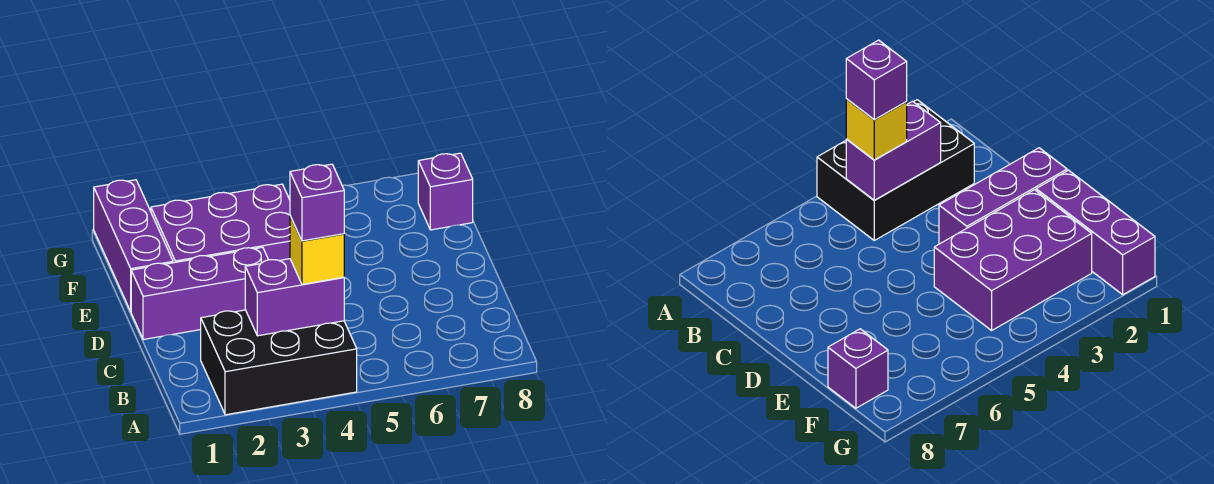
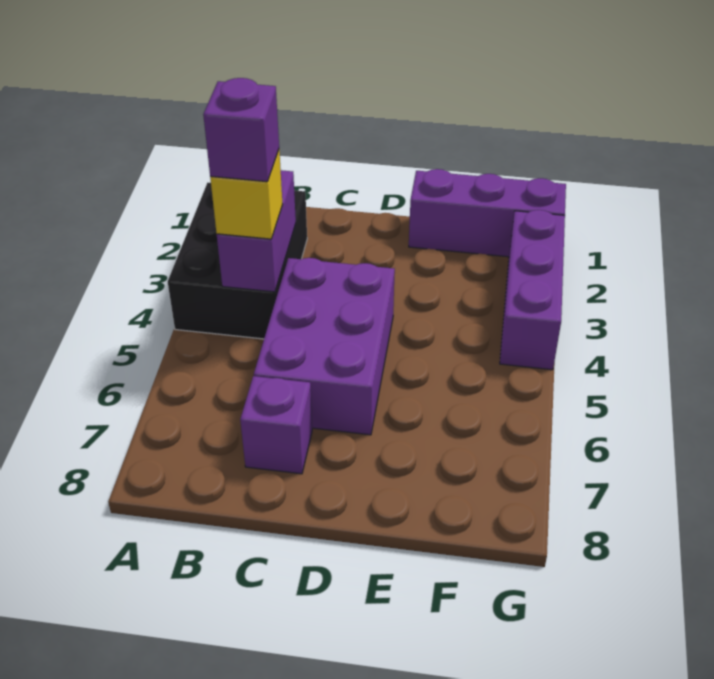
purple brick D1:D3 level 1 -> purple brick G2:G4 level 1
purple brick E2:F4 level 1 -> purple brick C4:D6 level 1
purple brick F8 level 1 -> purple brick C7 level 1

